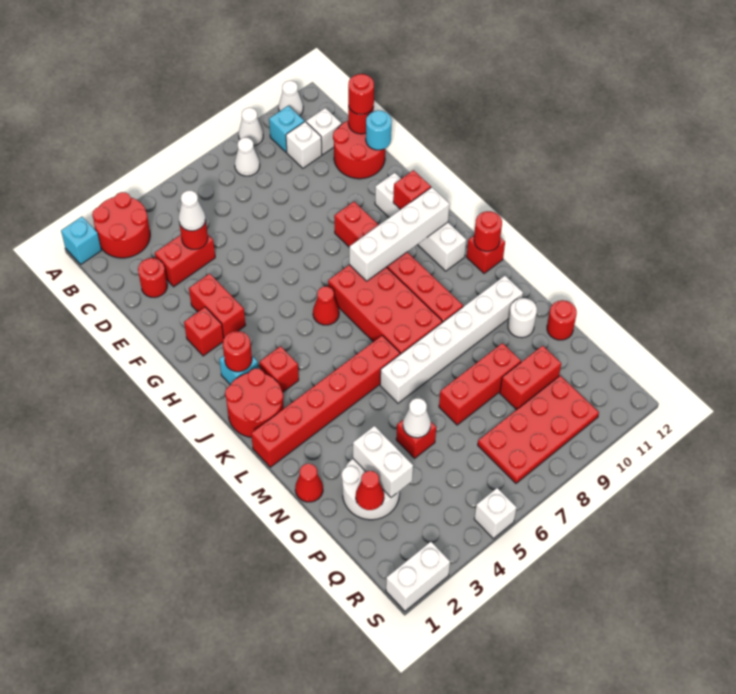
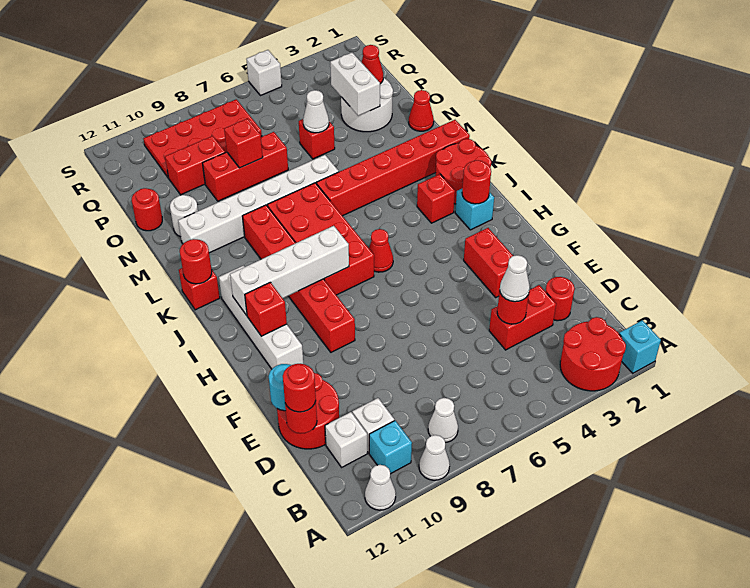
red brick G2 level 1 -> red brick O8 level 2
white brick S1:S2 level 1 -> none

